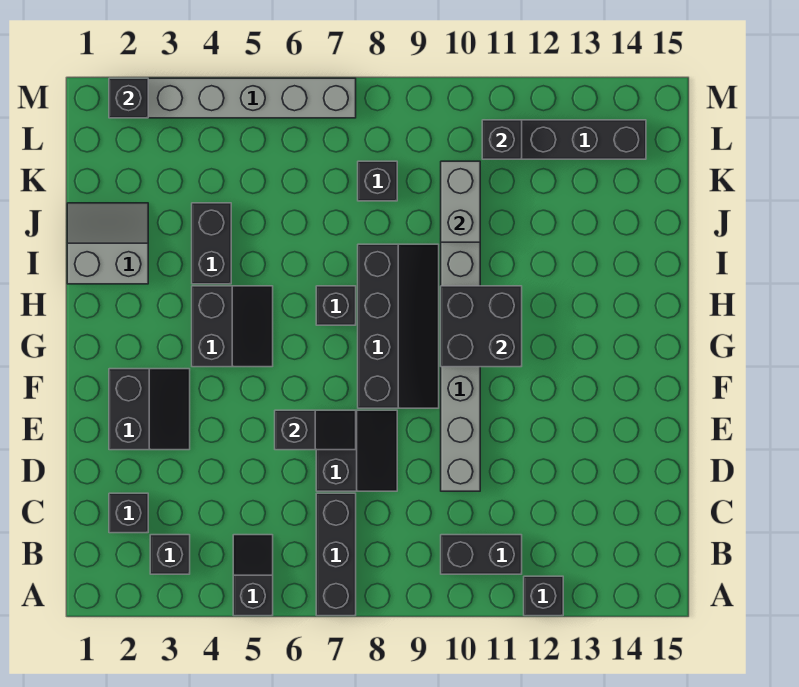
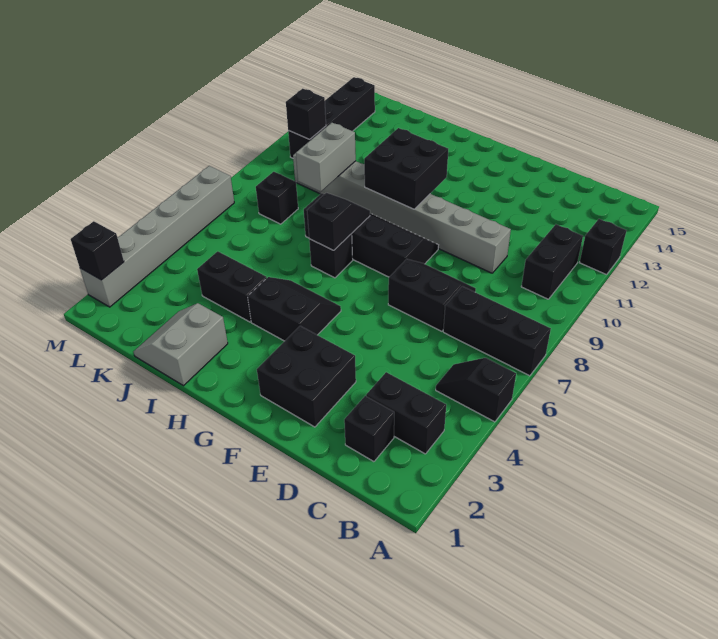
black brick B3 level 1 -> black brick B3:C3 level 1
black slope E2:F3 level 1 top 2 -> black brick E2:F3 level 1
black slope E6:E7 level 2 top 6 -> black slope H7:H8 level 2 top 7
grey brick J10:K10 level 2 -> grey brick J9:J10 level 2

